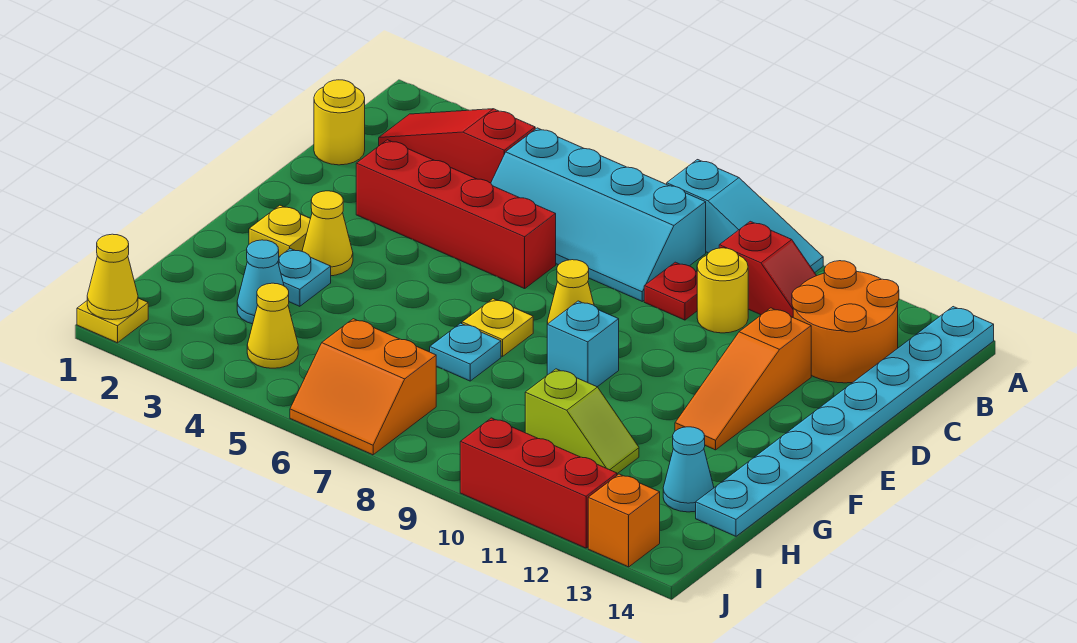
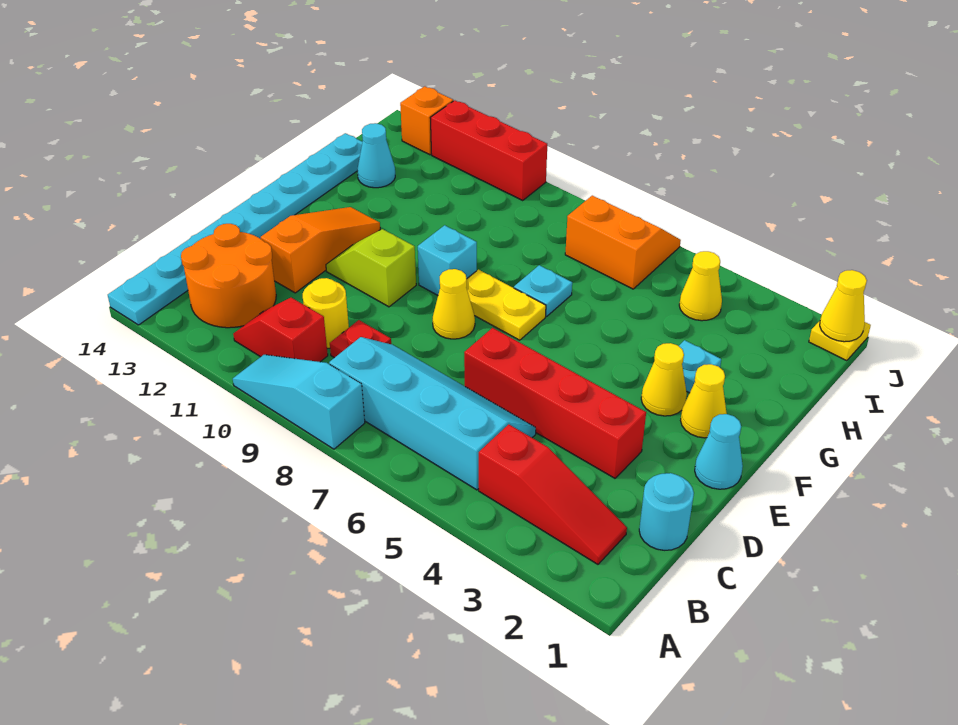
yellow round brick C1 level 1 -> cyan round brick C1 level 1
yellow plate F2 level 1 -> yellow cone F2 level 1
yellow plate F7 level 1 -> yellow plate F7:F8 level 1
cyan cone H3 level 1 -> cyan cone E1 level 1
lime slope H10:H11 level 1 top 10 -> lime slope E10:E11 level 1 top 10

